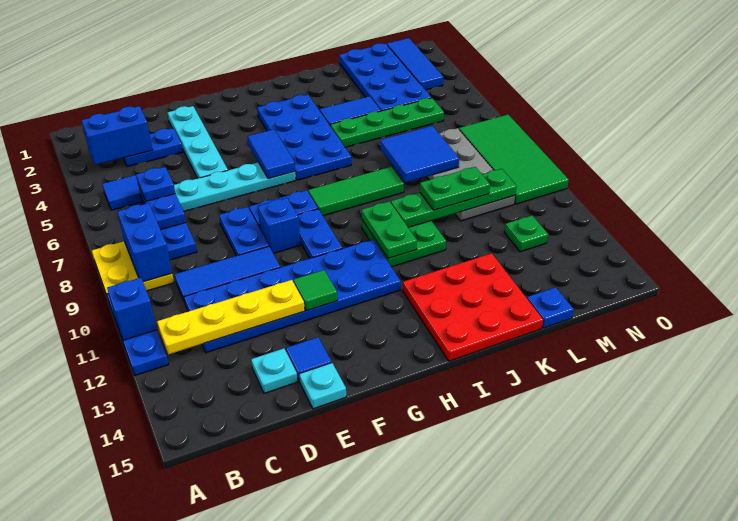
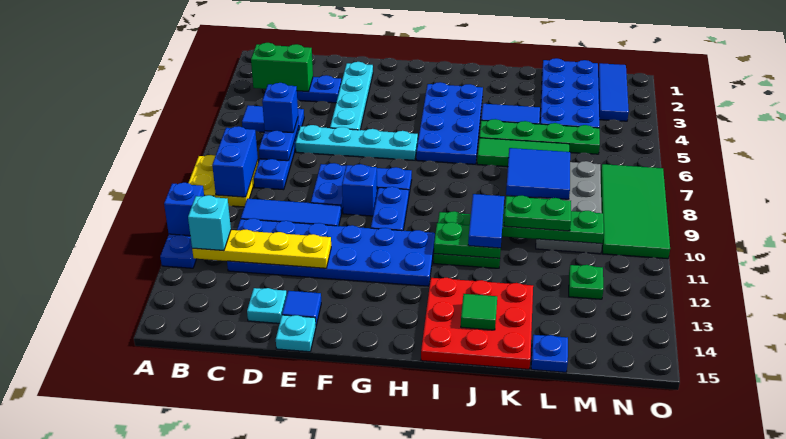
blue brick B3:C3 level 2 -> green brick B3:C3 level 2
none -> cyan brick B12 level 3
blue plate C6 level 3 -> blue brick C6 level 3
green tile F12 level 2 -> green tile J14 level 2
blue tile G5:G6 level 2 -> blue tile J10:J11 level 3
green tile H8:J8 level 1 -> green tile J6:L6 level 1
green plate I10:I11 level 2 -> green plate I11:J11 level 2

